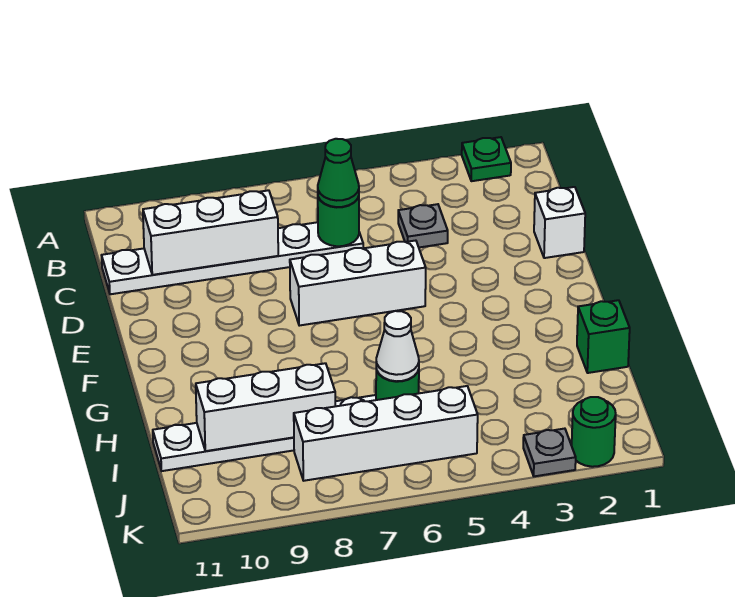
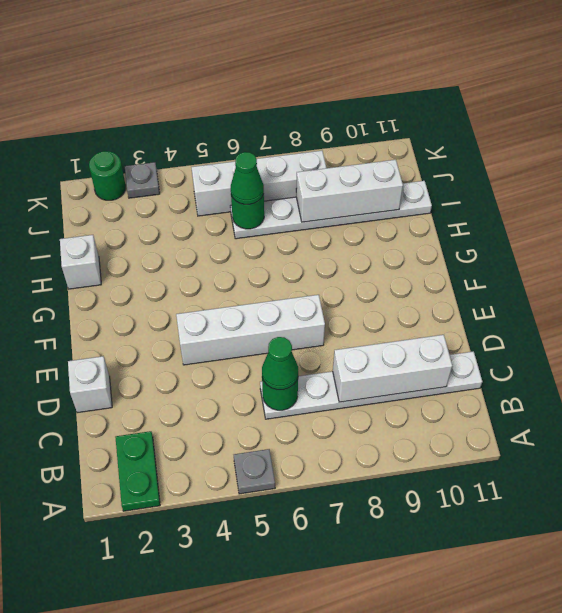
green plate A2 level 1 -> green plate A2:B2 level 1
grey plate C4 level 1 -> grey plate A5 level 1
white brick E5:E7 level 1 -> white brick E4:E7 level 1
green brick H1 level 1 -> white brick H1 level 1
white cone I6 level 3 -> green cone I6 level 3

